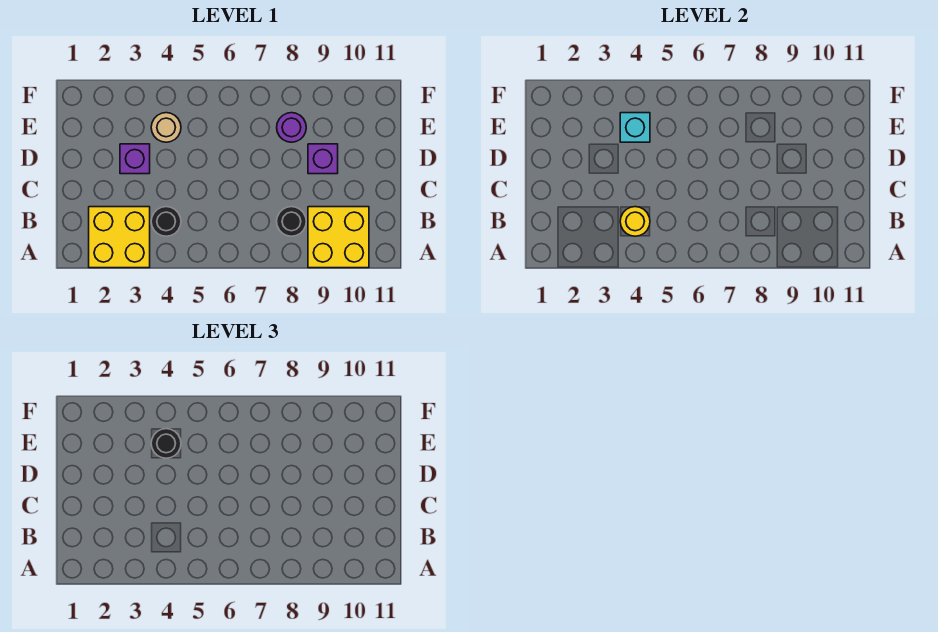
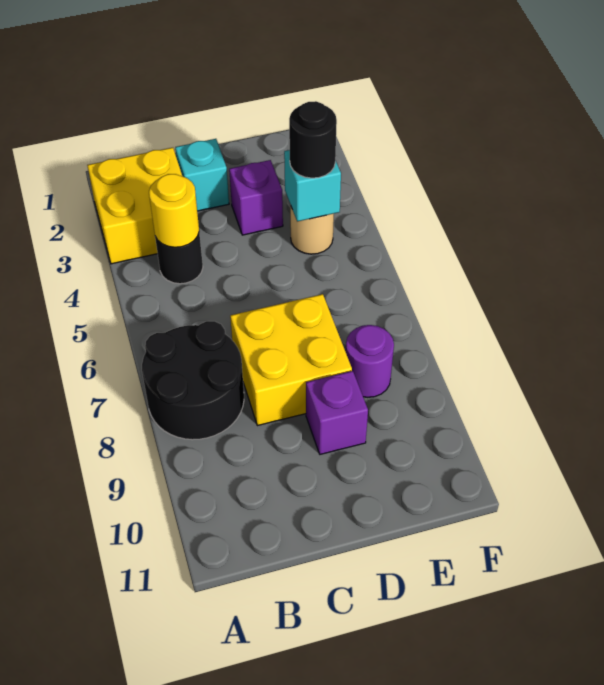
yellow brick A9:B10 level 1 -> yellow brick C7:D8 level 1
black round brick B8 level 1 -> black round brick A7:B8 level 1
none -> cyan brick C2 level 1

